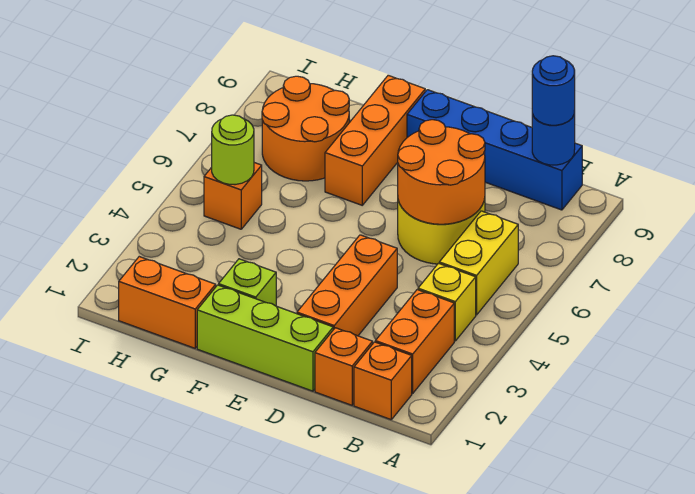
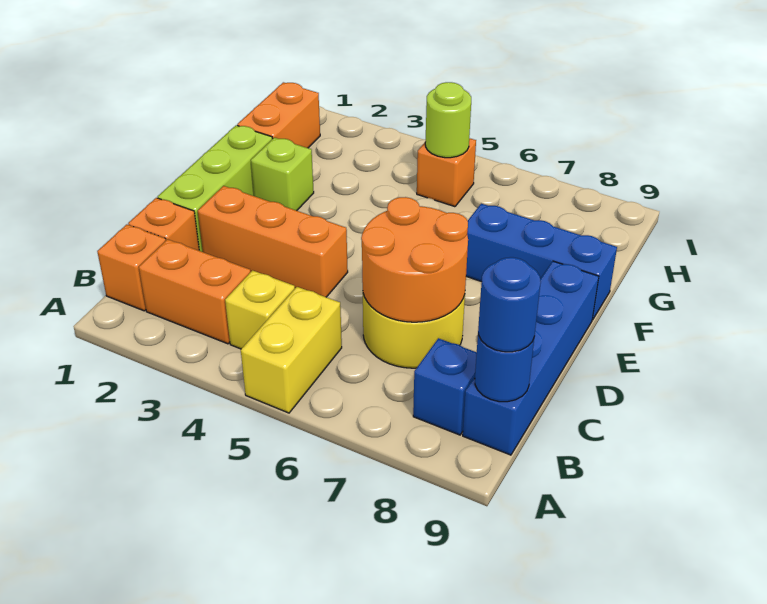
yellow brick B5:B6 level 1 -> yellow brick A5:B5 level 1
none -> blue brick B8 level 1
orange brick F7:F9 level 1 -> blue brick F7:F9 level 1
orange round brick G7:H8 level 1 -> none

